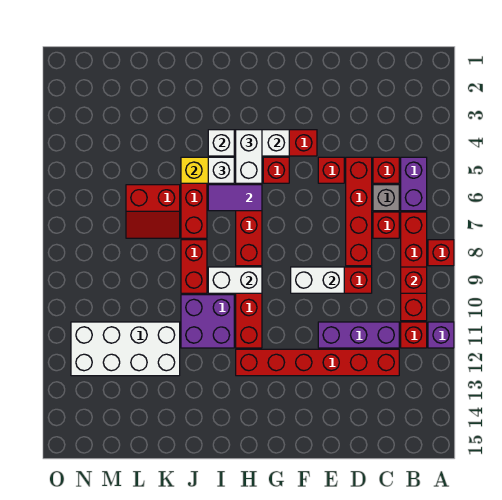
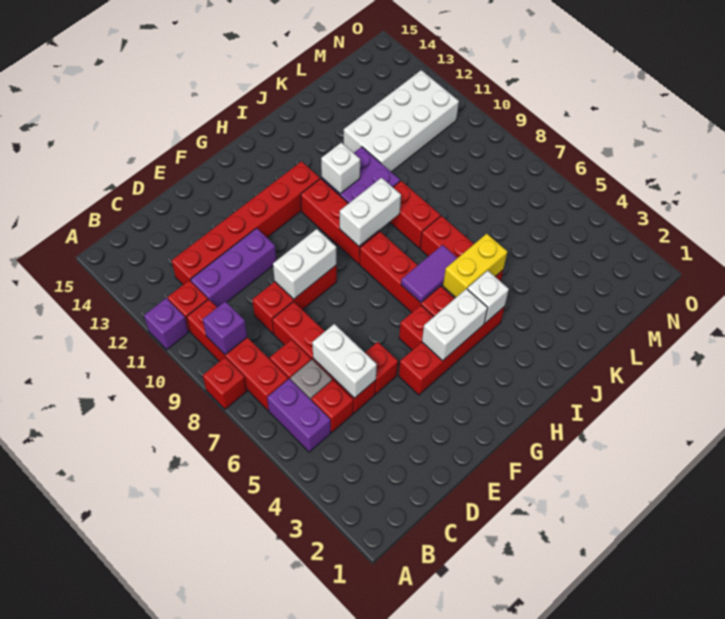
red brick B9 level 2 -> purple brick B9 level 2
white brick H4:H5 level 3 -> white brick D5:D6 level 2
white brick I5 level 3 -> white brick I11 level 2
red slope K6:L7 level 1 top 6 -> none

